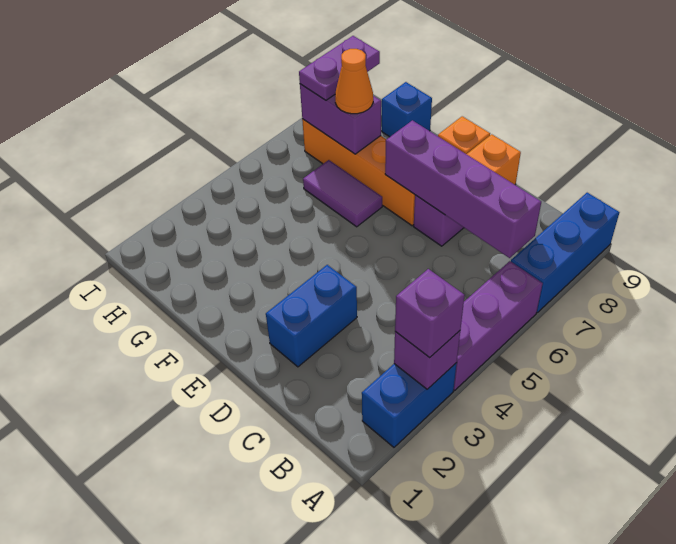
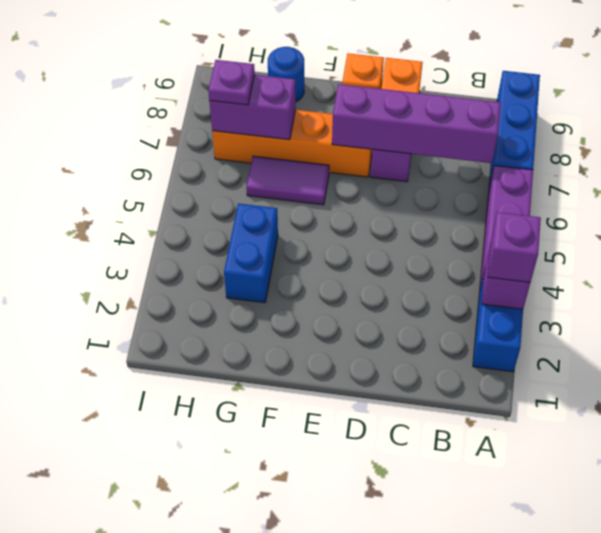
blue brick D2:D3 level 1 -> blue brick G3:G4 level 1
orange cone G7 level 3 -> none
blue brick G9 level 1 -> blue round brick G9 level 1
purple plate H7:H8 level 3 -> purple plate H7 level 3

